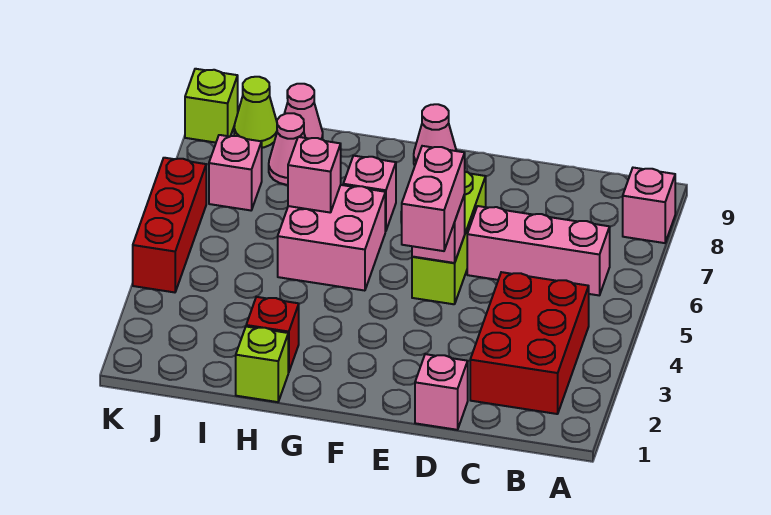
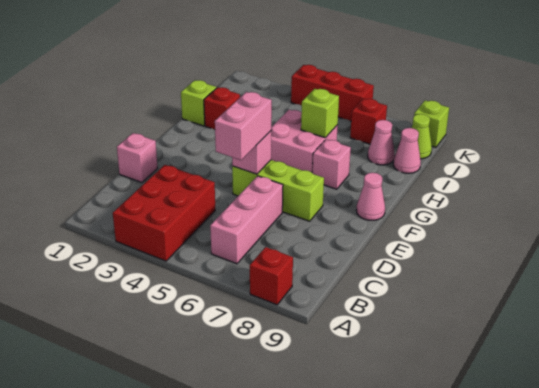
pink brick A8 level 1 -> red brick A8 level 1
red brick B2:C4 level 1 -> red brick A3:C4 level 1
pink brick E4:E5 level 3 -> pink brick D5:E5 level 3
pink brick H6 level 2 -> lime brick H6 level 2
pink brick J7 level 1 -> red brick J7 level 1

